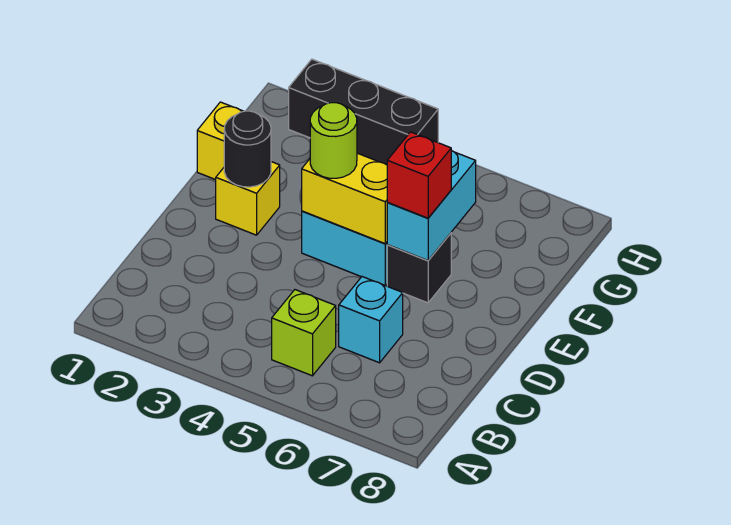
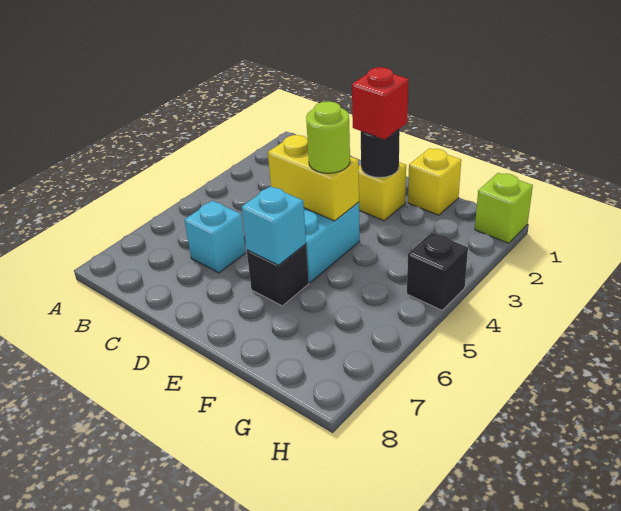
lime brick B5 level 1 -> lime brick H1 level 1
yellow brick E4:E5 level 2 -> yellow brick D4:E4 level 2
cyan brick E6:F6 level 2 -> cyan brick E6 level 2
red brick E6 level 3 -> red brick E2 level 3
black brick H2:H4 level 1 -> black brick H4 level 1

